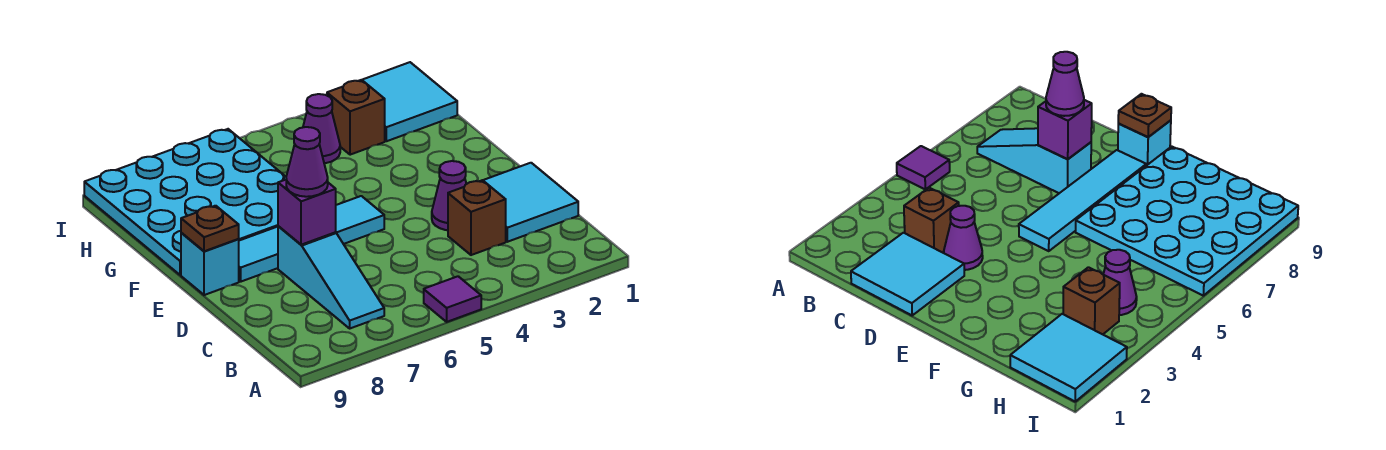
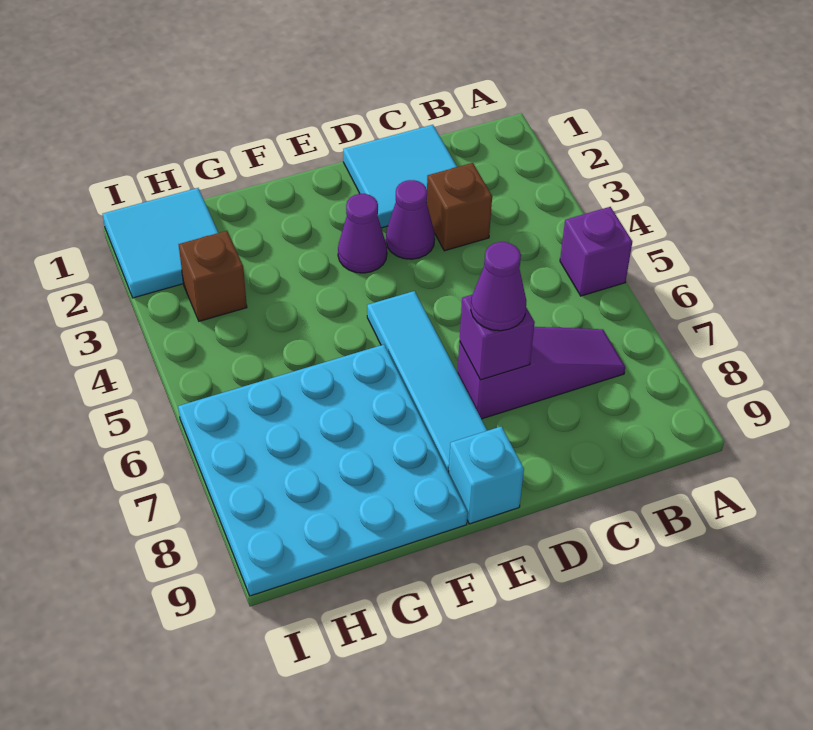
purple tile A5 level 1 -> purple brick A5 level 1
cyan slope B7:D7 level 1 top D -> purple slope B7:D7 level 1 top D
brown plate E9 level 2 -> none
purple cone H4 level 1 -> purple cone E3 level 1

